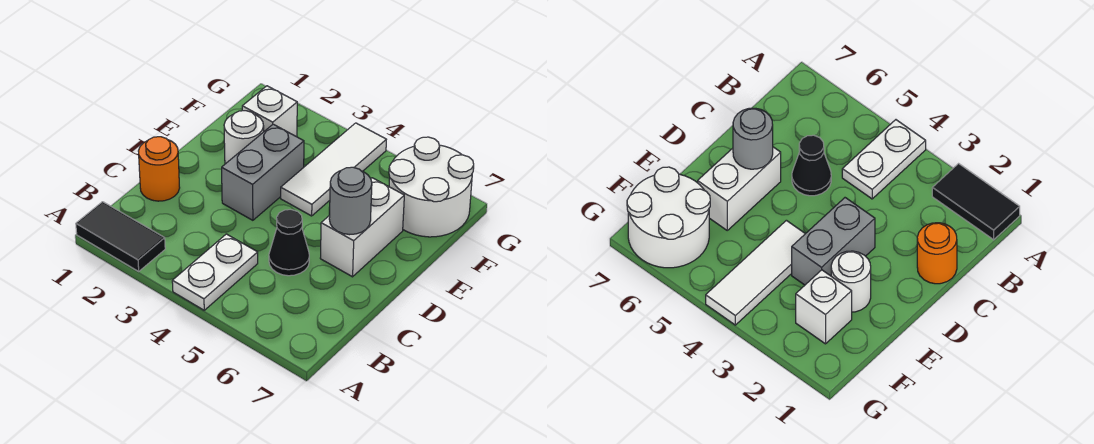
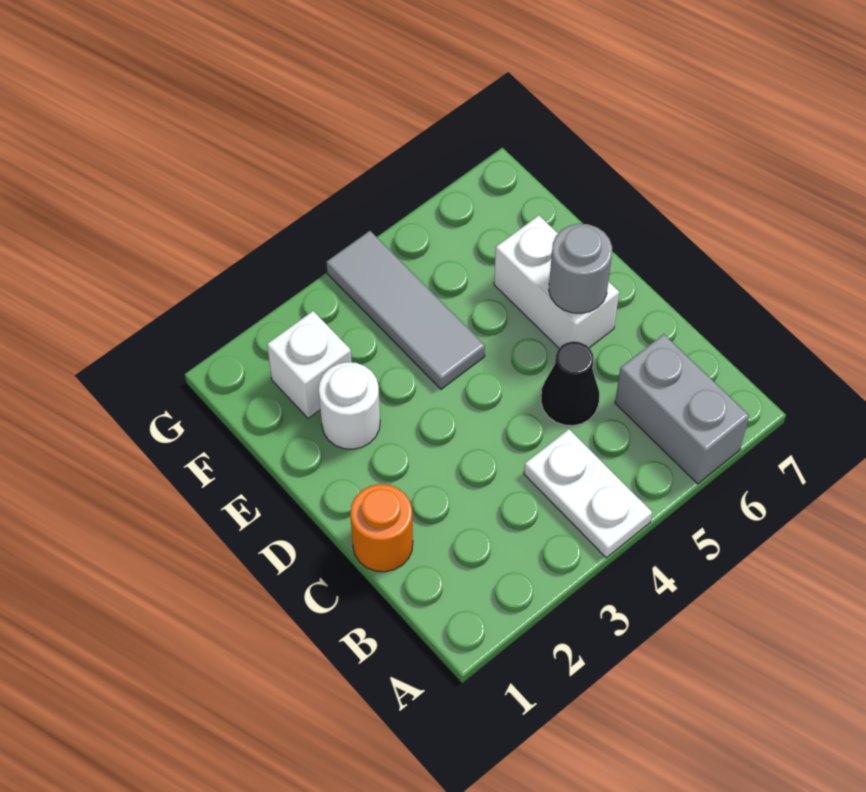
black tile A1:A2 level 1 -> none
grey brick D3:E3 level 1 -> grey brick A6:B6 level 1
white tile E4:G4 level 1 -> grey tile E4:G4 level 1
white round brick F6:G7 level 1 -> none

